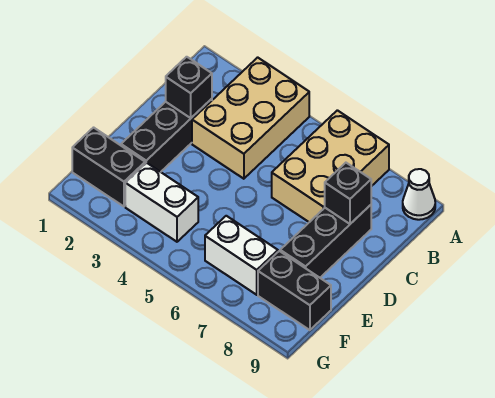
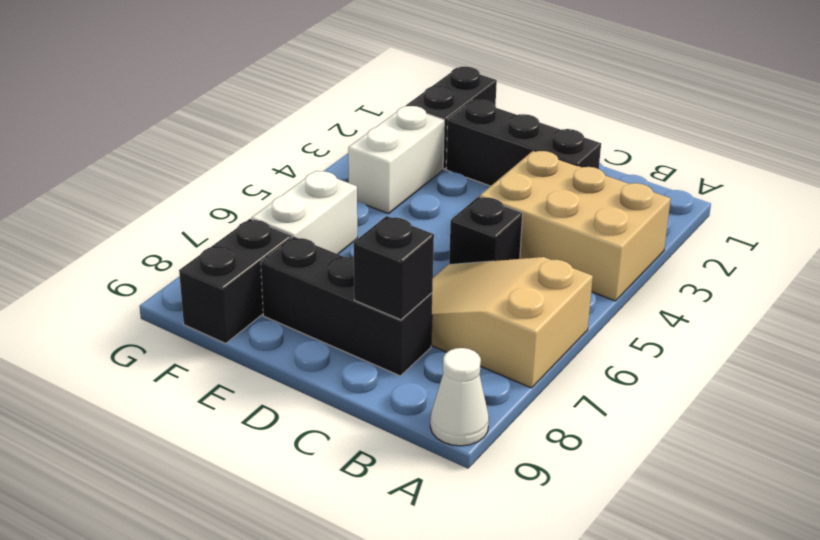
tan brick A6:C7 level 1 -> tan slope A6:C7 level 1 top A
black brick C2 level 2 -> black brick C5 level 1

